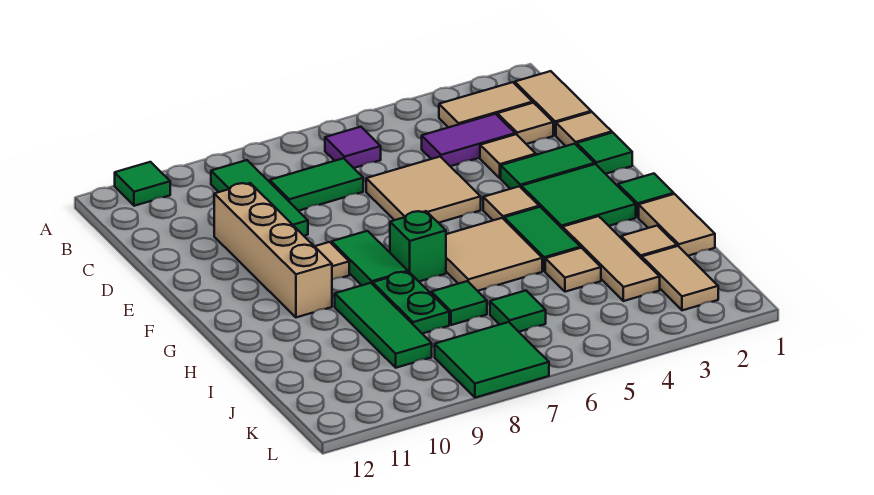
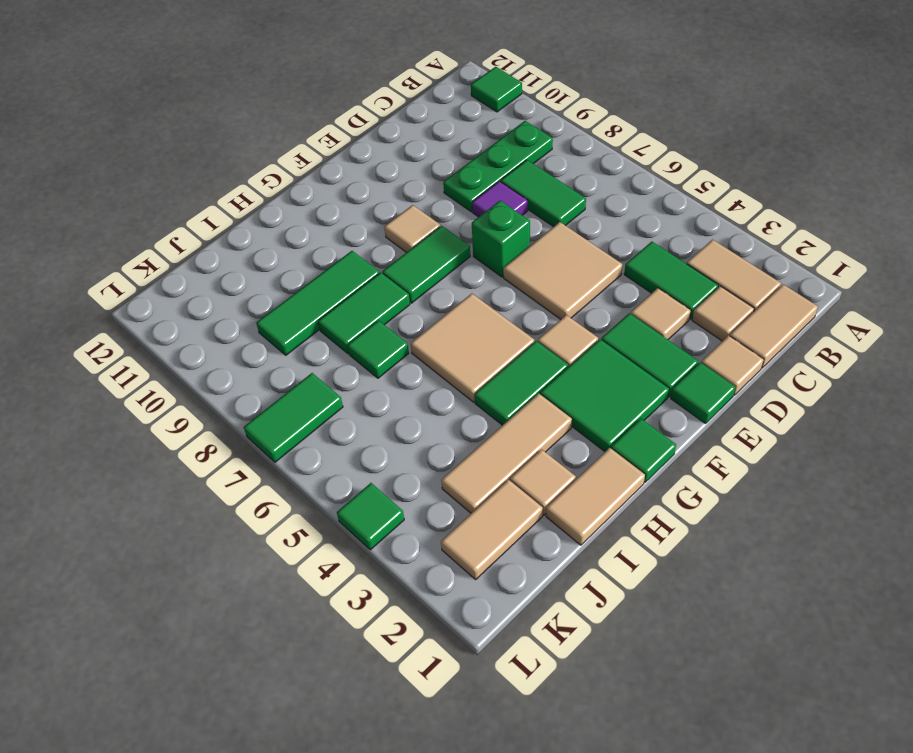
purple tile B6 level 1 -> purple tile D8 level 1
green tile B9:D9 level 1 -> green plate B9:D9 level 1
purple tile C3:C4 level 1 -> green tile C3:C4 level 1
tan brick D10:G10 level 1 -> none
green brick G7 level 1 -> green brick E7 level 1
green plate H8:I8 level 1 -> green tile H8:I8 level 1
tan tile I4 level 1 -> none
green tile J6 level 1 -> green tile L4 level 1
green tile K7:L8 level 1 -> green tile K7:L7 level 1

